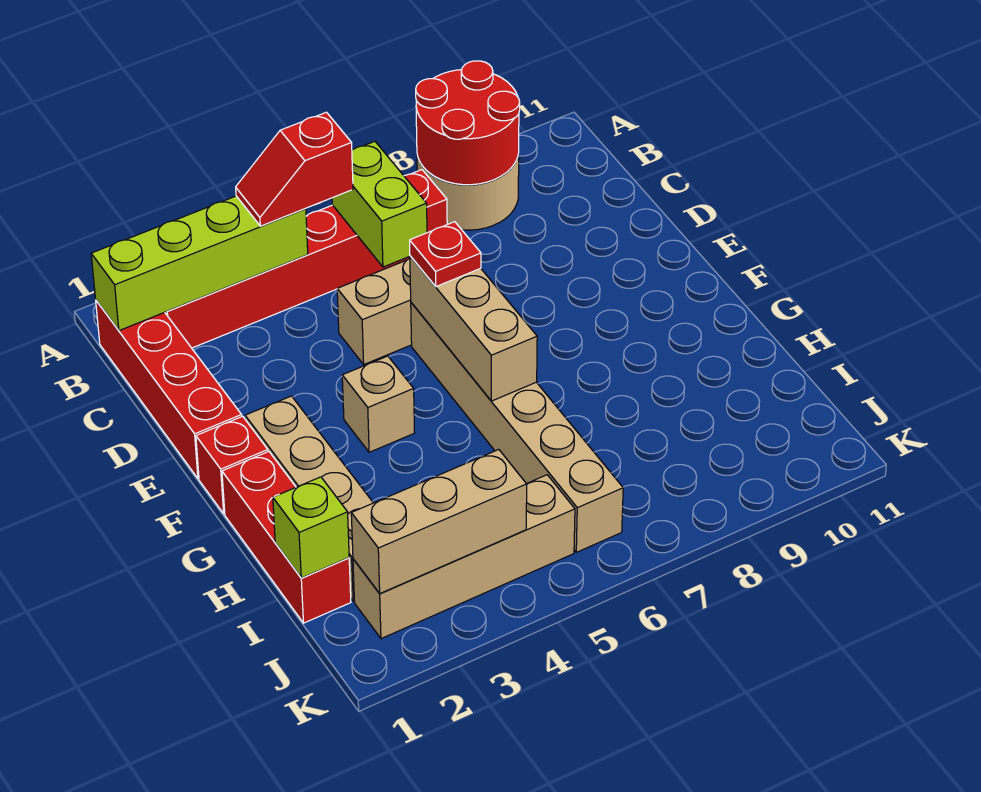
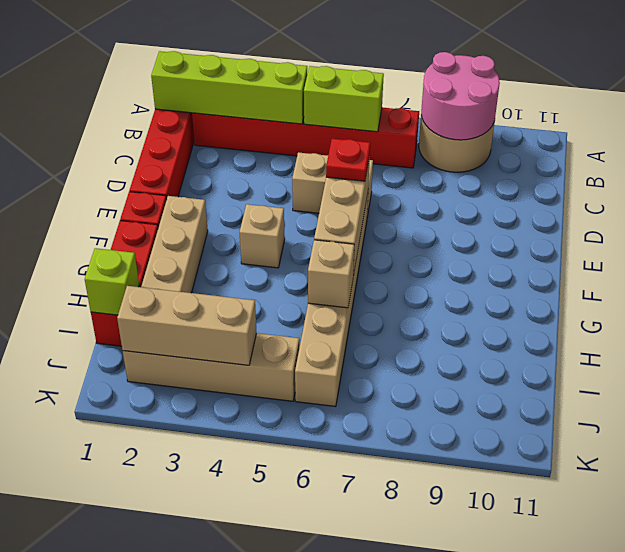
red round brick A8:B9 level 2 -> pink round brick A8:B9 level 2
red slope B4:B5 level 3 top 5 -> none
lime brick B6:C6 level 2 -> lime brick B5:B6 level 2
none -> tan brick H6 level 2

